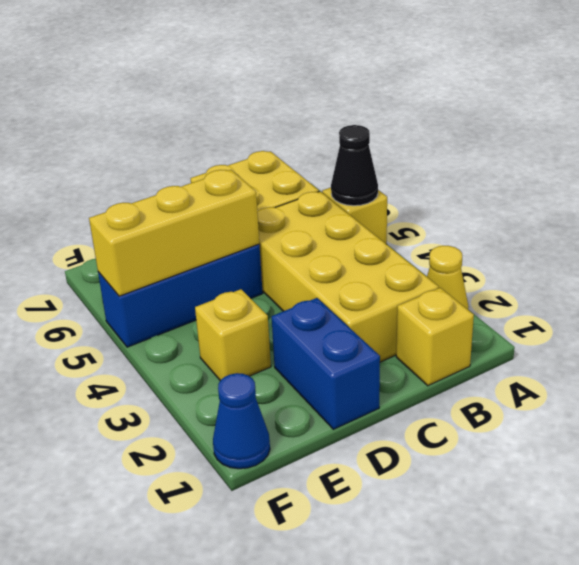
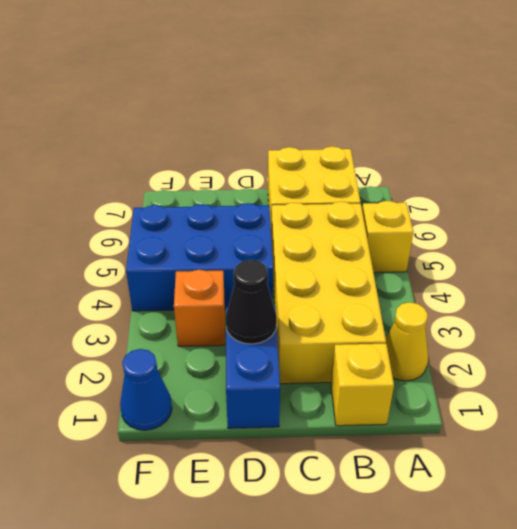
black cone A5 level 2 -> black cone D2 level 2
blue brick D5:F5 level 1 -> blue brick D4:F5 level 1
yellow brick D5:F5 level 2 -> none
yellow brick E3 level 1 -> orange brick E3 level 1

